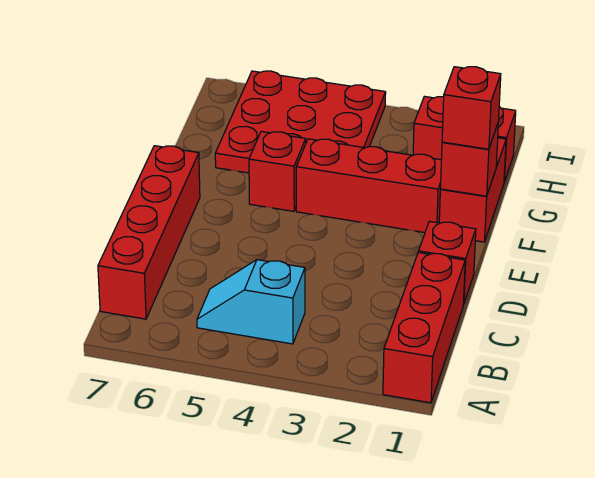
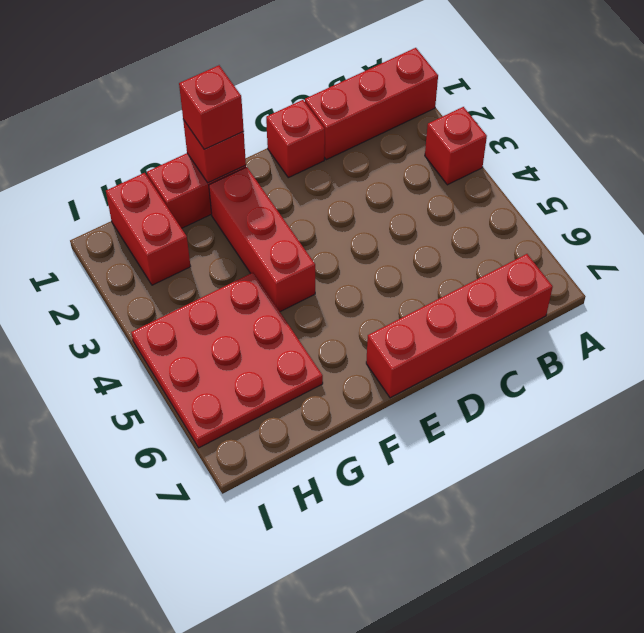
cyan slope B4:B5 level 1 top 4 -> none
red brick F5 level 1 -> red brick A3 level 1

